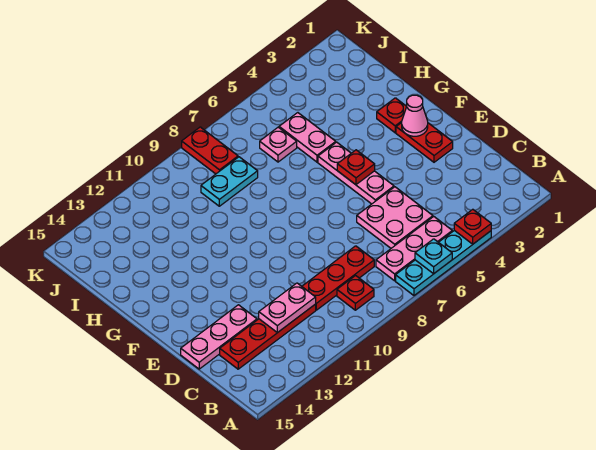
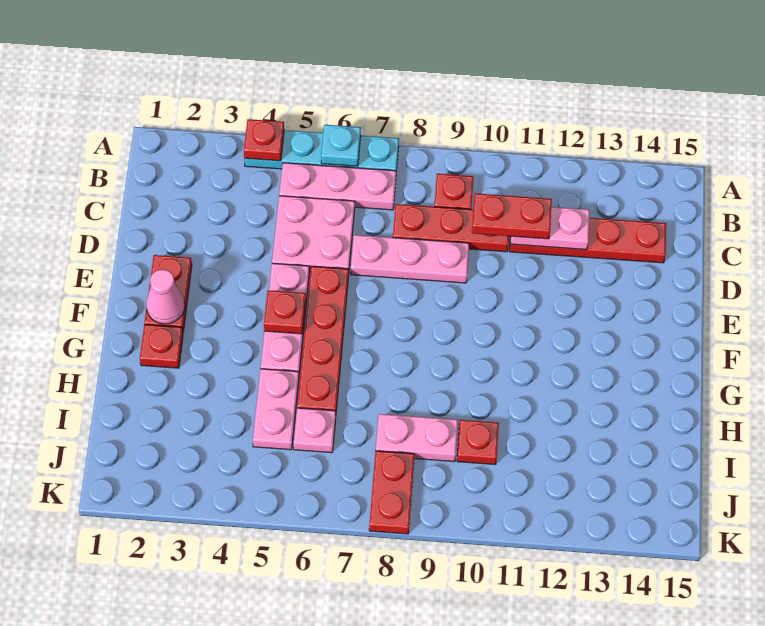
none -> red plate C10:C11 level 3
pink plate D13:D15 level 1 -> pink plate D7:D9 level 1
none -> red plate E6:H6 level 1
cyan plate I8:I9 level 1 -> pink plate I8:I9 level 1
none -> red plate I10 level 1

